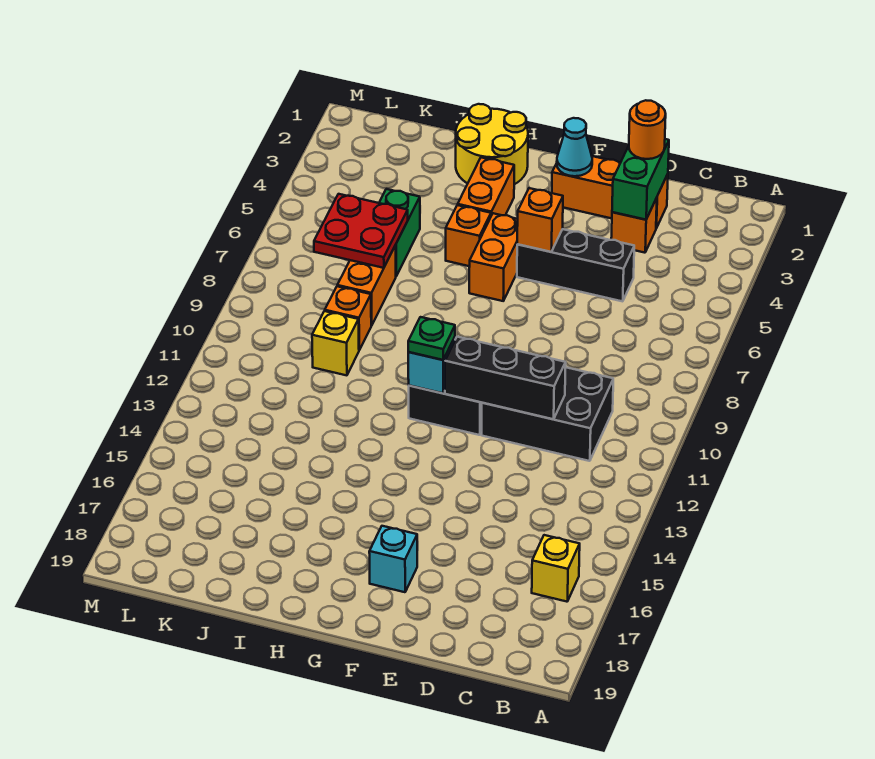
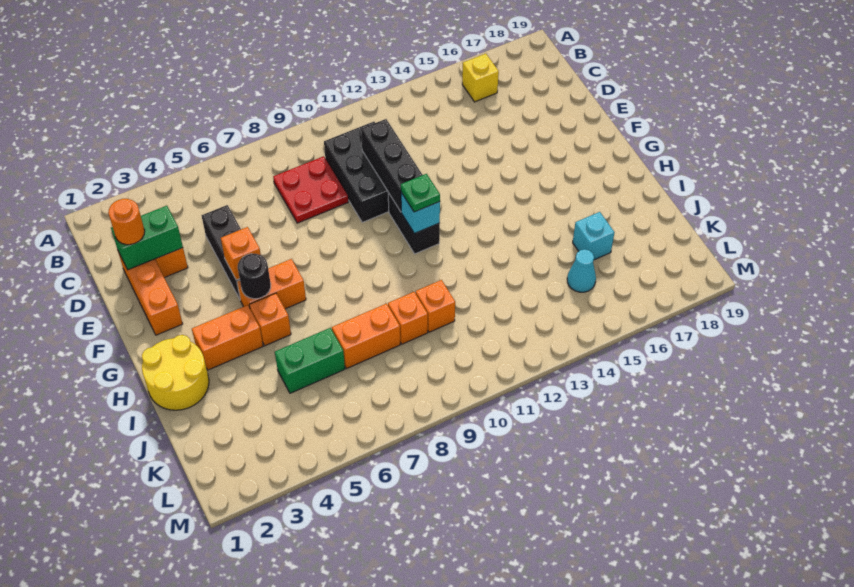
cyan cone F2 level 2 -> cyan cone K15 level 1
cyan brick F17 level 1 -> cyan brick J16 level 1
none -> black round brick G5 level 2
red plate J6:K7 level 2 -> red plate C8:D9 level 1
yellow brick J10 level 1 -> orange brick J10 level 1

